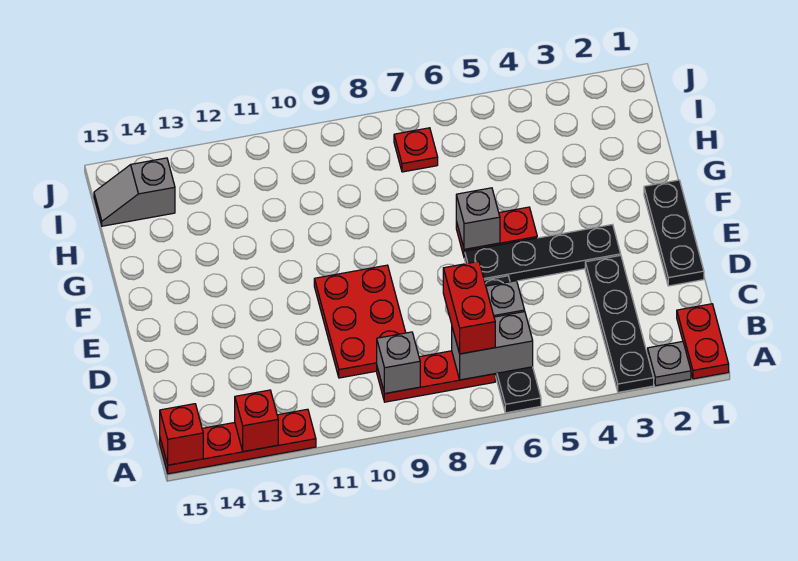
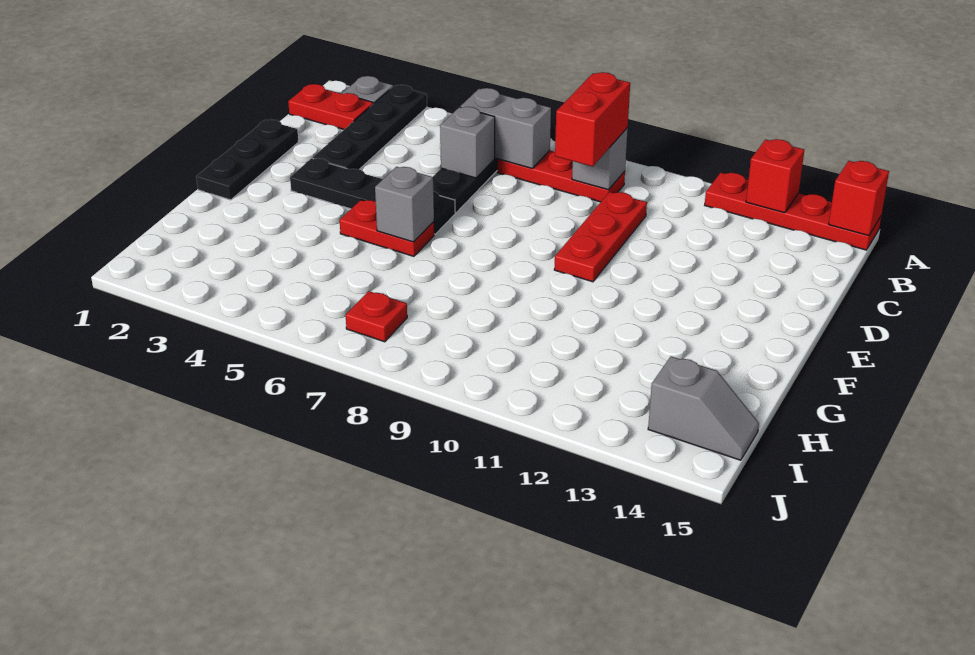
red plate A1:B1 level 1 -> red plate B1:B2 level 1
red brick B7:C7 level 3 -> red brick B9:C9 level 3
red plate C9:E10 level 1 -> red plate C10:E10 level 1

